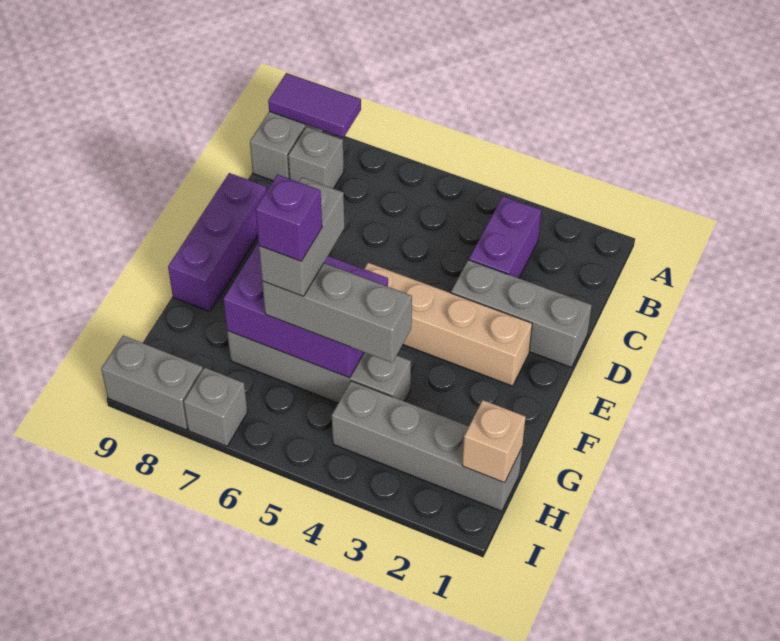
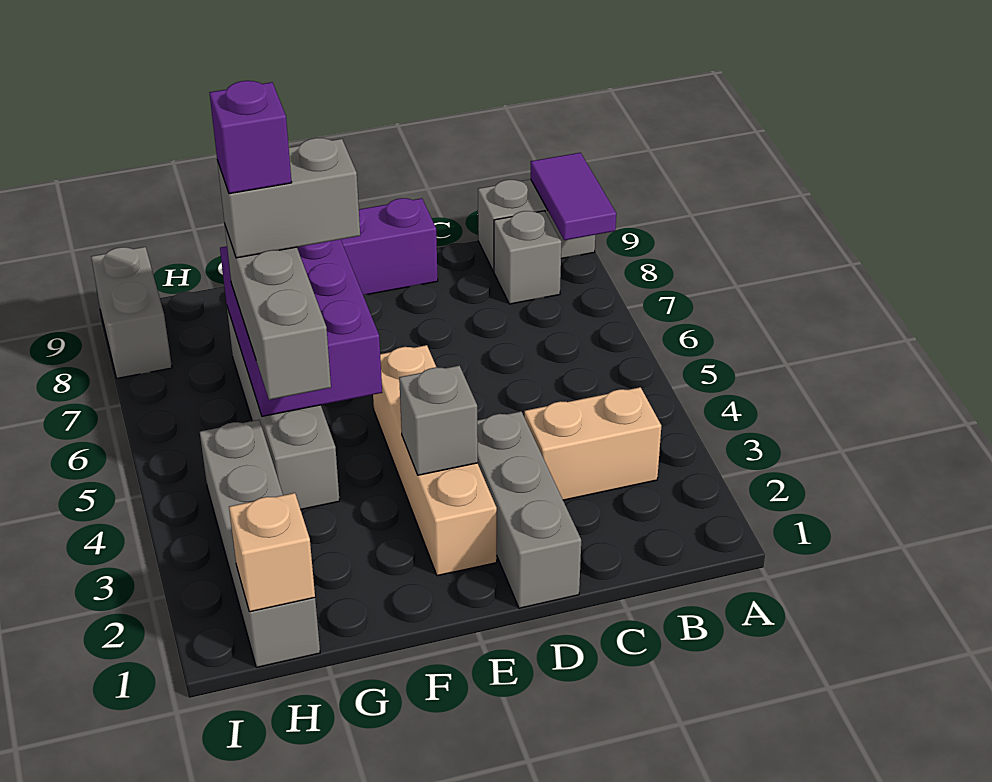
purple brick B3:C3 level 1 -> tan brick B3:C3 level 1
grey brick I7 level 1 -> grey brick E3 level 2

